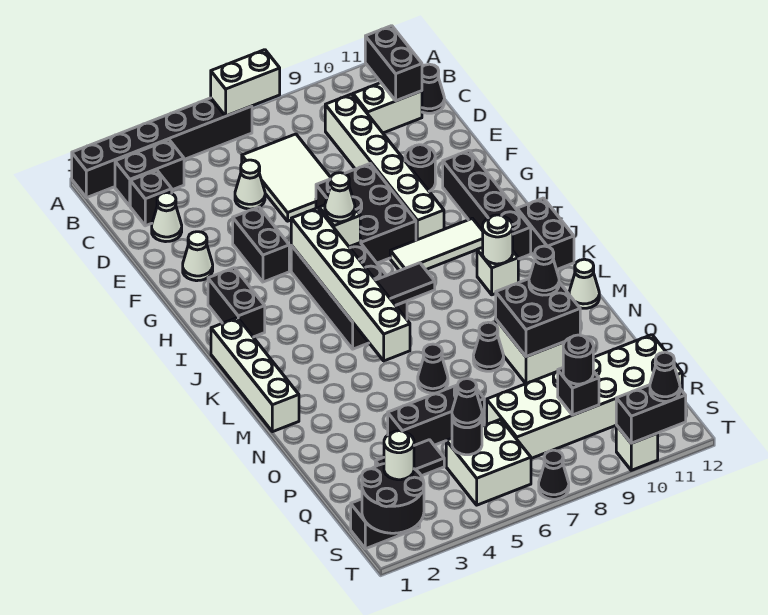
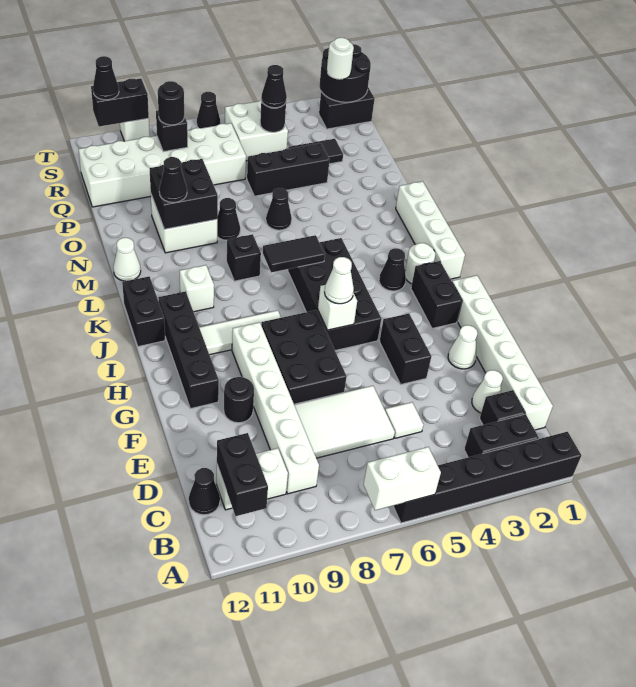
white tile C6:E7 level 1 -> white tile D6:E8 level 1
white cone D5 level 1 -> white tile D5 level 1
white brick H5:M5 level 2 -> white brick C1:H1 level 1
none -> black cone J3 level 1
white round brick K10 level 2 -> white round brick J2 level 1
none -> black brick L8 level 1

